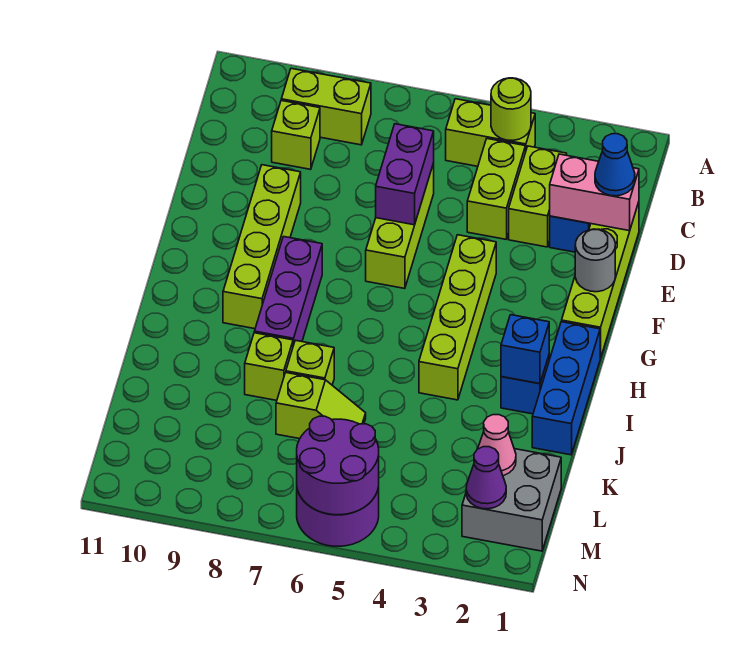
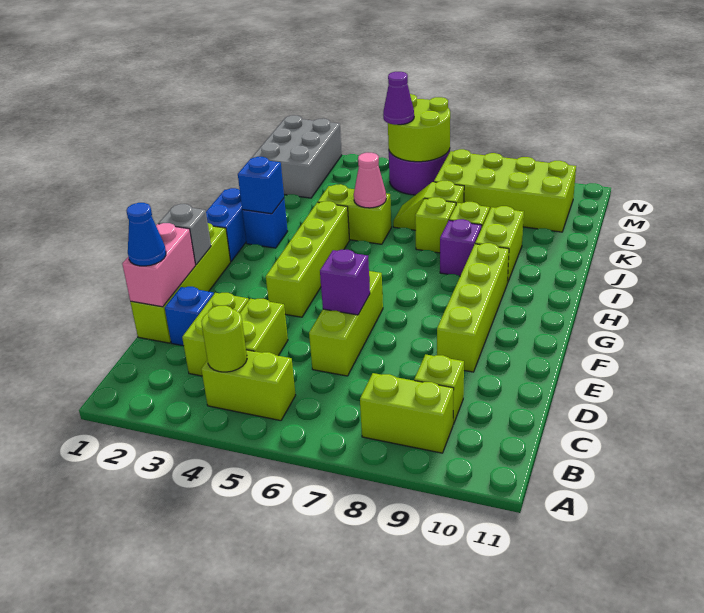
pink brick D1:D2 level 2 -> pink brick D1:E1 level 2
purple brick D6:E6 level 2 -> purple brick E6 level 2
grey round brick F1 level 2 -> grey brick F1 level 2
purple brick G8:I8 level 1 -> purple brick I8 level 1
blue brick H1:J1 level 1 -> blue brick H1:I1 level 1
none -> lime brick I9:J9 level 1
none -> lime brick J4:J5 level 1
grey brick L1:M2 level 1 -> grey brick L1:N2 level 1
pink cone L2 level 2 -> pink cone J5 level 2
none -> lime brick L7:M10 level 1
purple cone M2 level 2 -> purple cone M5 level 3
purple round brick M5:N6 level 2 -> lime round brick M5:N6 level 2

